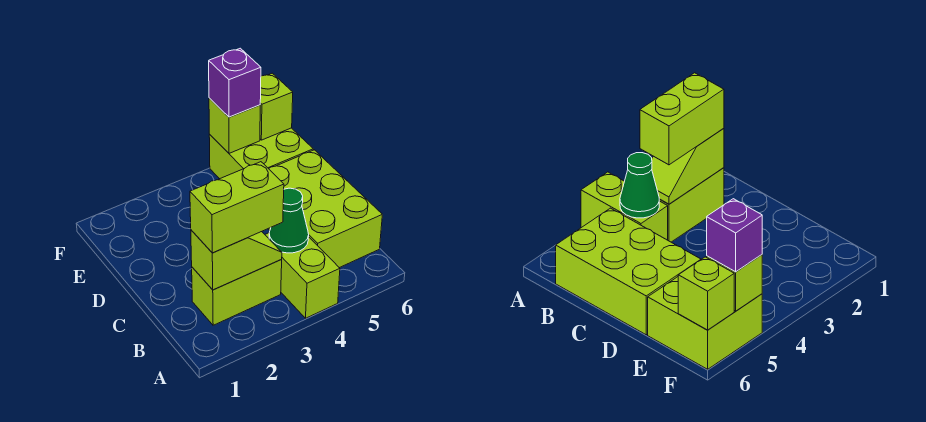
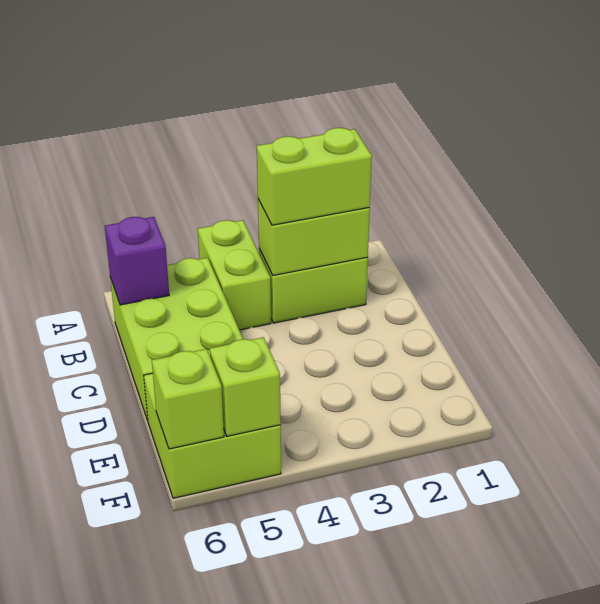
lime slope B2:B3 level 2 top 2 -> lime brick B2:B3 level 2
green cone B4 level 2 -> none
purple brick F5 level 3 -> purple brick B6 level 2

